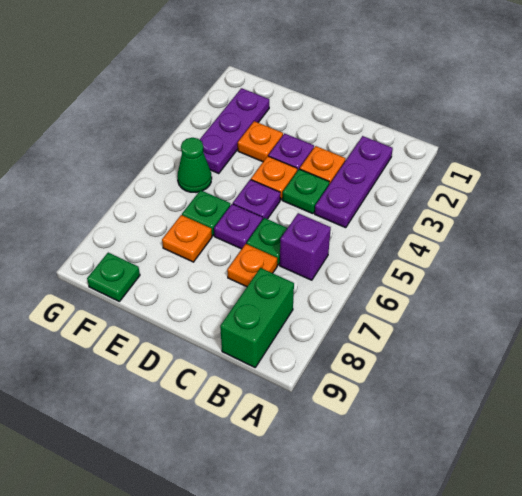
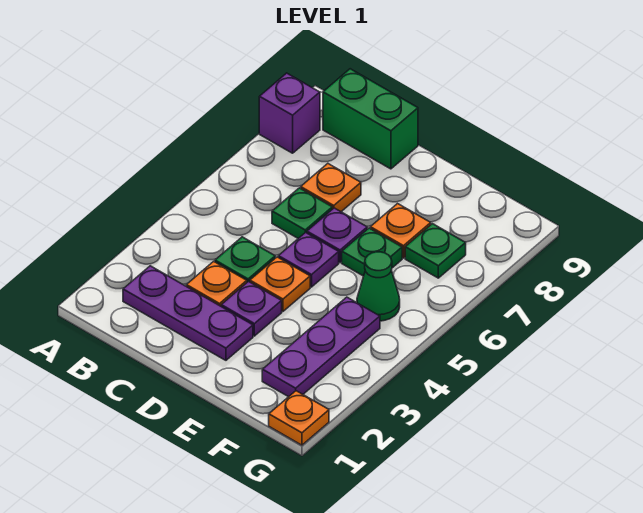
purple plate B2:B4 level 1 -> purple plate B2:D2 level 1
purple brick B6 level 1 -> purple brick A8 level 1
green brick B8:B9 level 1 -> green brick B9:C9 level 1
orange plate E3 level 1 -> orange plate G1 level 1
green plate F9 level 1 -> green plate F7 level 1

